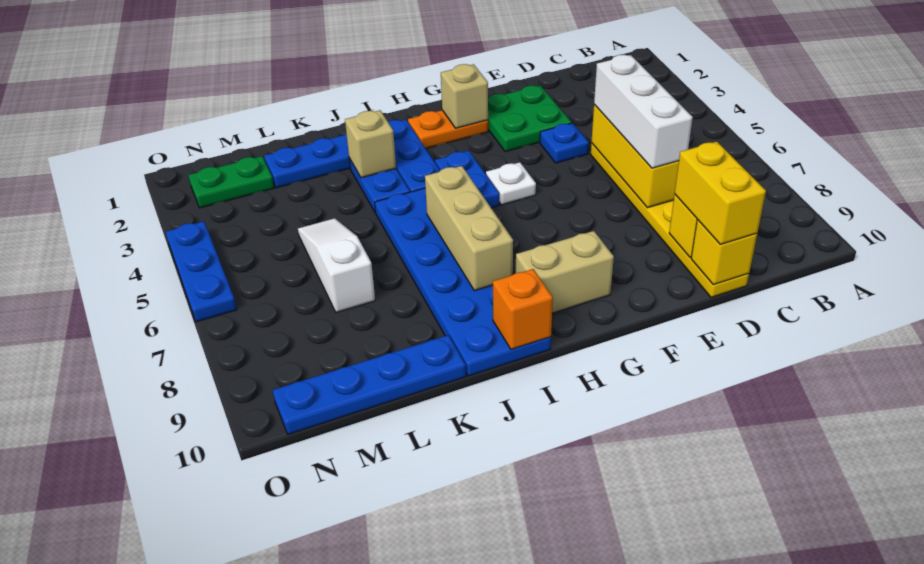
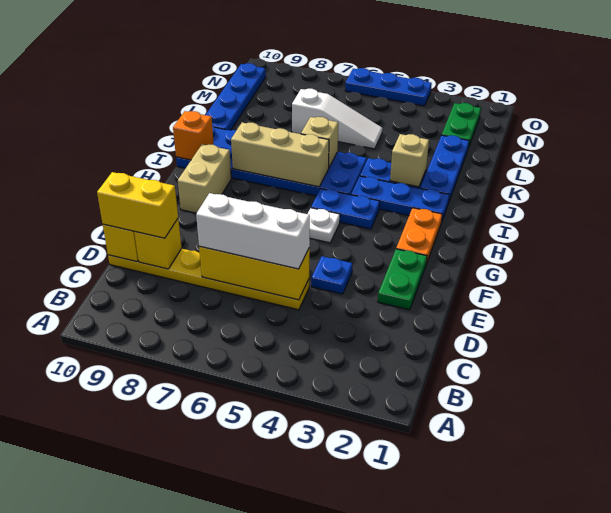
green plate E2:F3 level 1 -> green plate E2:F2 level 1
tan brick G2 level 2 -> tan brick J6 level 2

